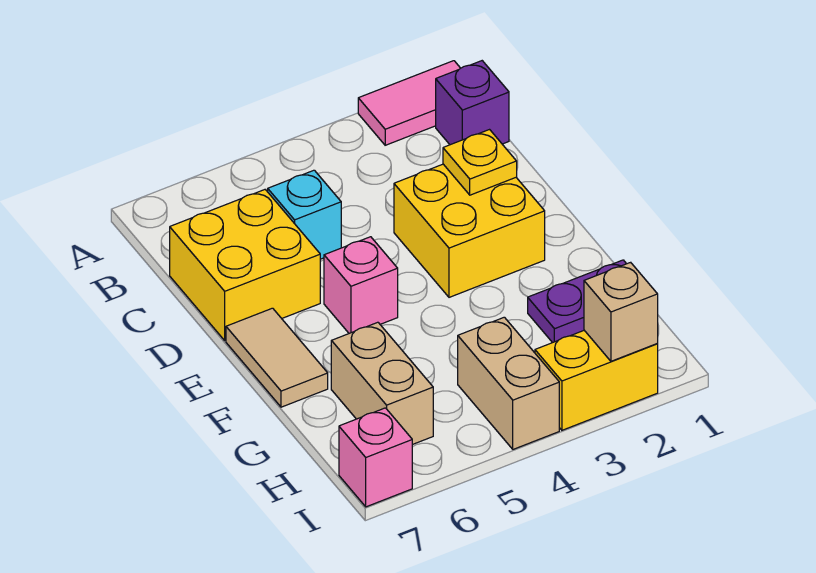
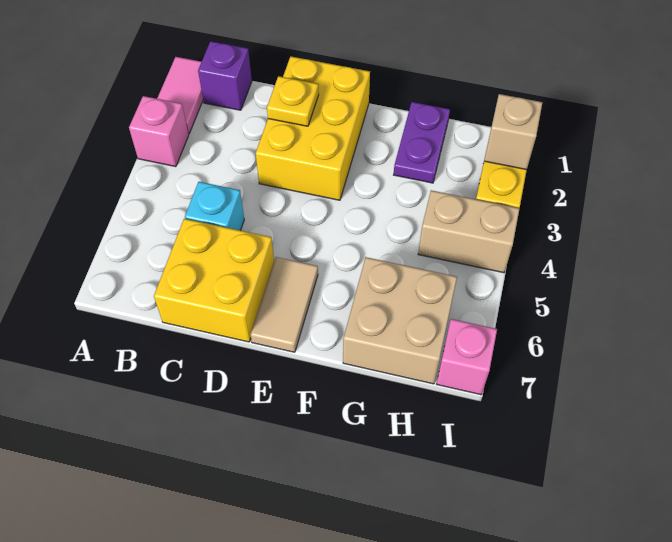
yellow brick D2:E3 level 1 -> yellow brick D1:E3 level 1
pink brick E5 level 1 -> pink brick A3 level 1
tan tile E7:F7 level 1 -> tan tile E6:E7 level 1
tan brick G6:H6 level 1 -> tan brick G6:H7 level 1

